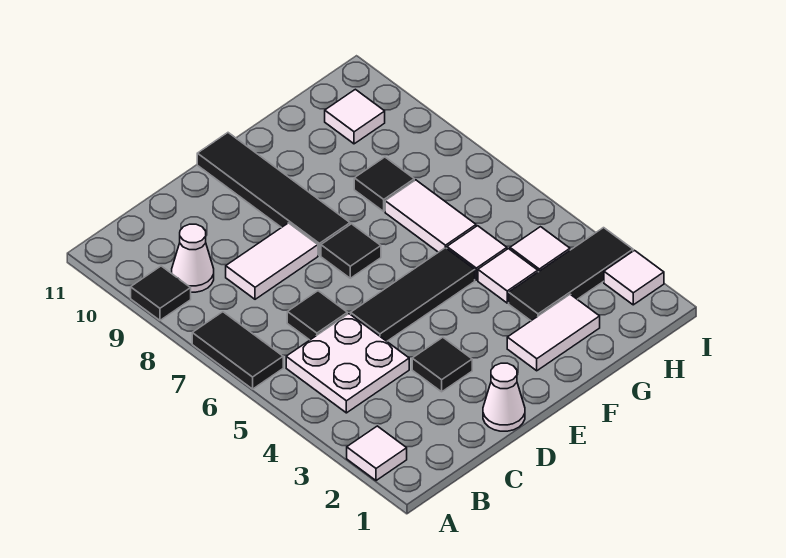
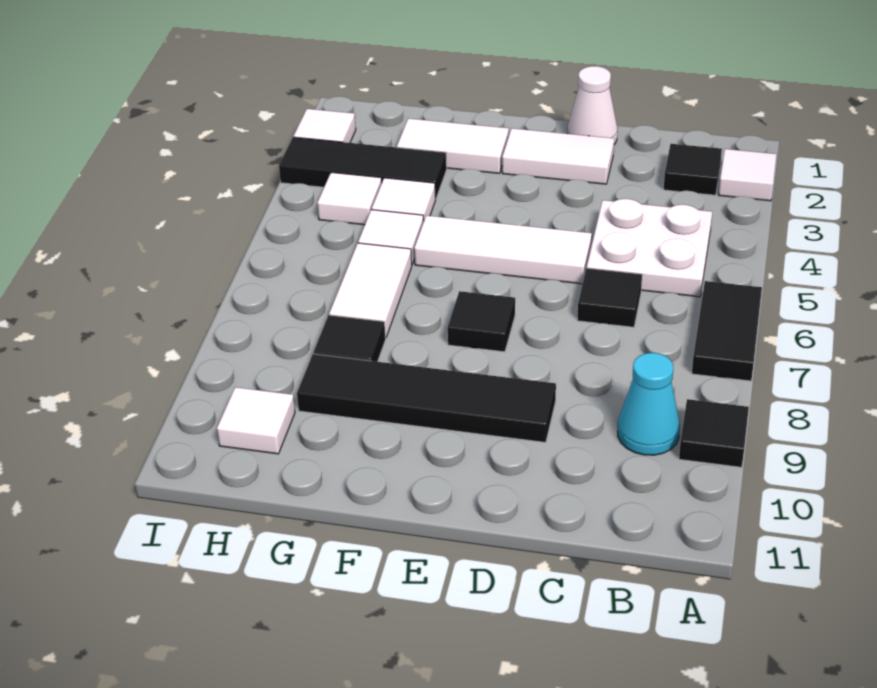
white cone B9 level 1 -> cyan cone B9 level 1
white tile C8:D8 level 1 -> white tile D2:E2 level 1
black tile D3 level 1 -> black tile B2 level 1
black tile D5:F5 level 1 -> white tile D5:F5 level 1
black tile E8:E11 level 1 -> black tile D9:G9 level 1

